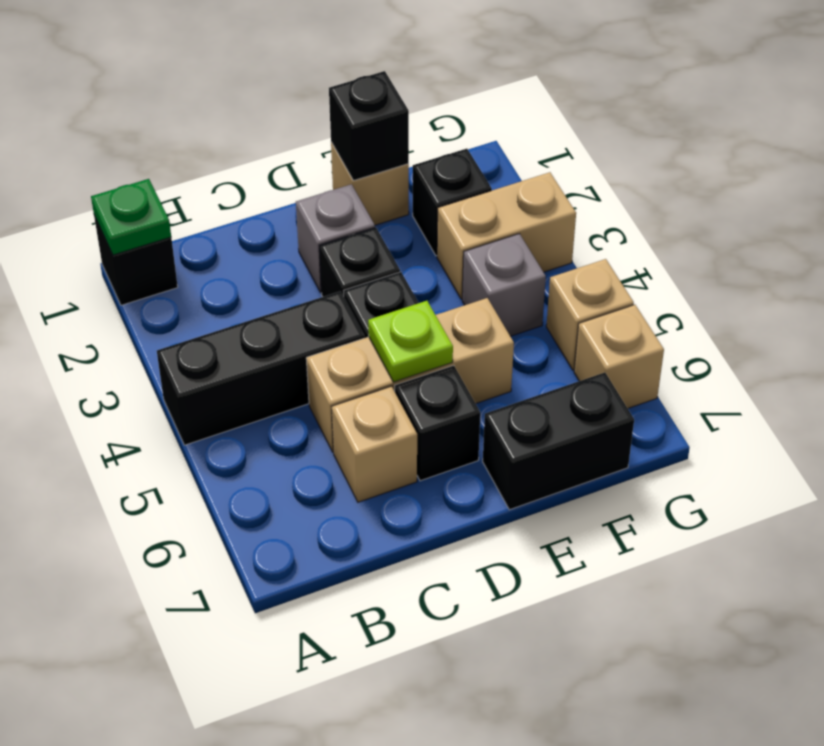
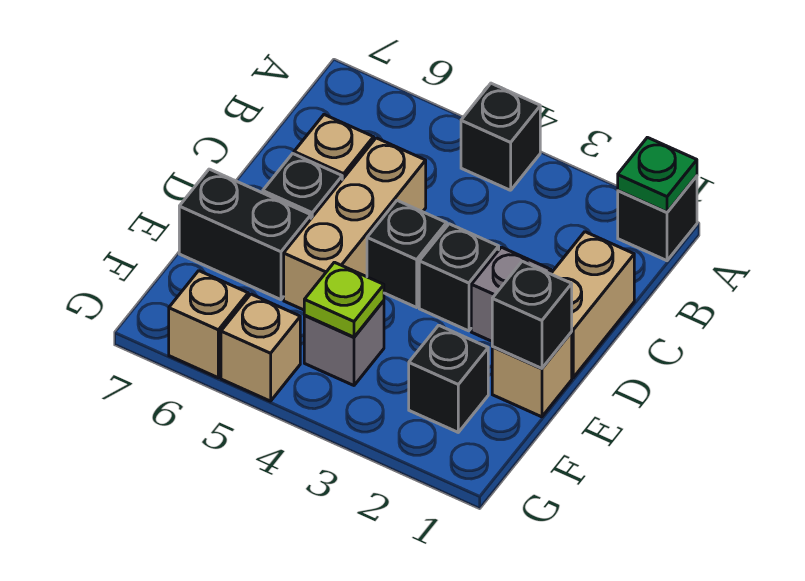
black brick A4:C4 level 1 -> black brick A4 level 1
lime plate D5 level 2 -> lime plate F4 level 2
black brick E7:F7 level 1 -> black brick E6:E7 level 1
tan brick F3:G3 level 1 -> tan brick C1:D1 level 1

